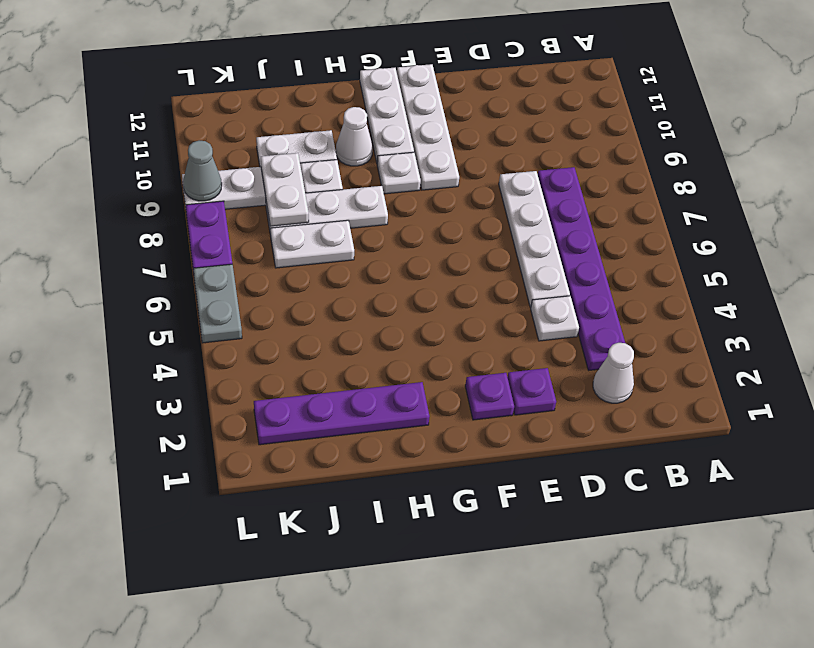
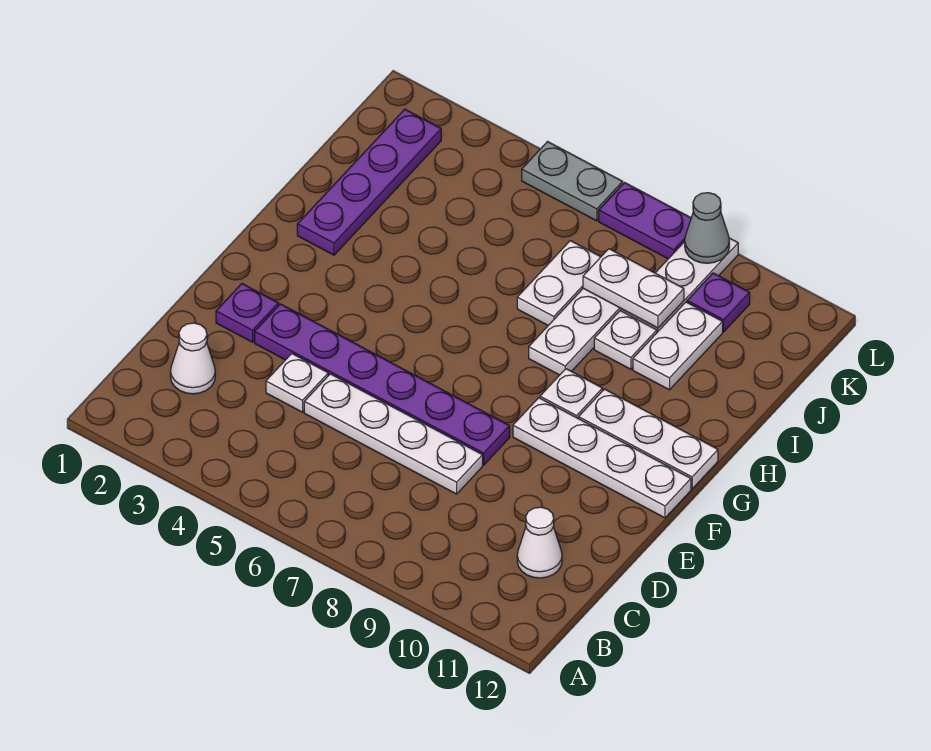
purple plate C3:C8 level 1 -> purple plate E3:E8 level 1
purple plate F2 level 1 -> purple plate K10 level 1
white cone H10 level 1 -> white cone C11 level 1

